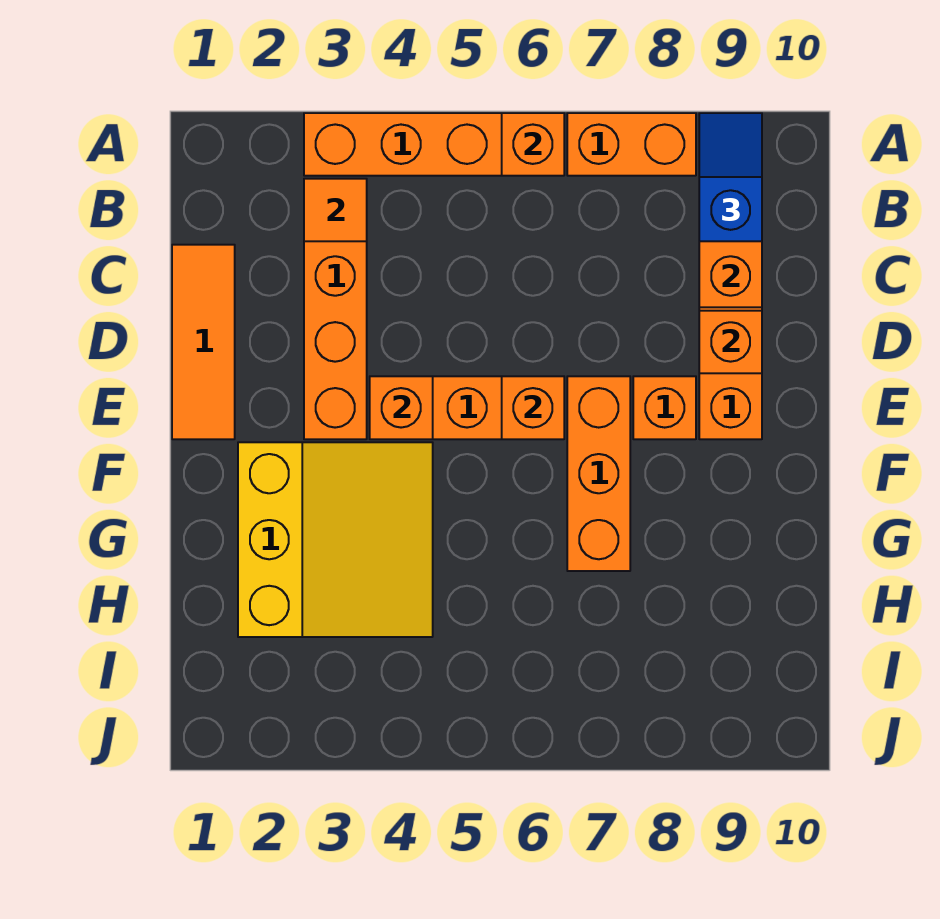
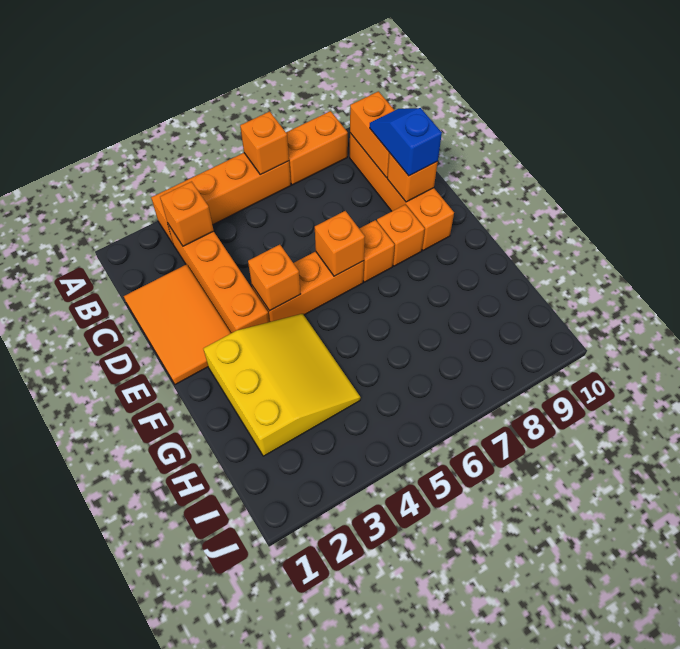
blue slope A9:B9 level 3 top B -> blue slope C9:D9 level 3 top D
orange tile B3 level 2 -> orange brick B3 level 2
orange tile C1:E1 level 1 -> orange tile C1:E2 level 1
orange brick E7:G7 level 1 -> orange brick E7 level 1

